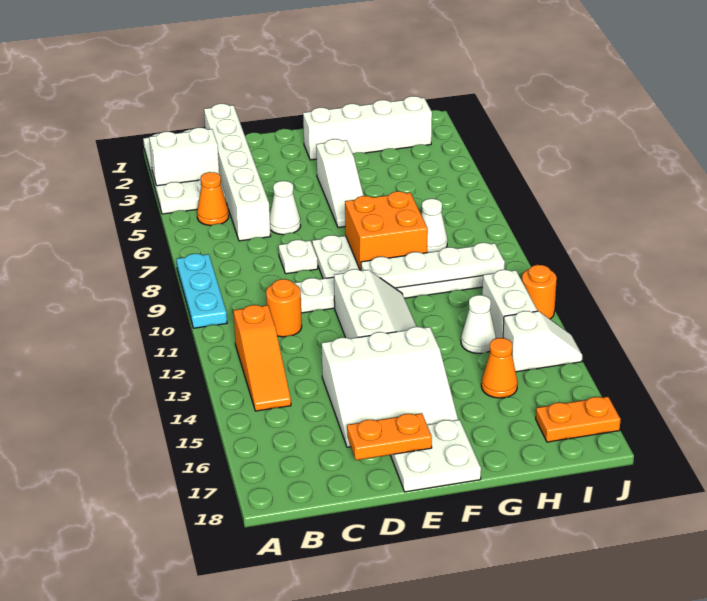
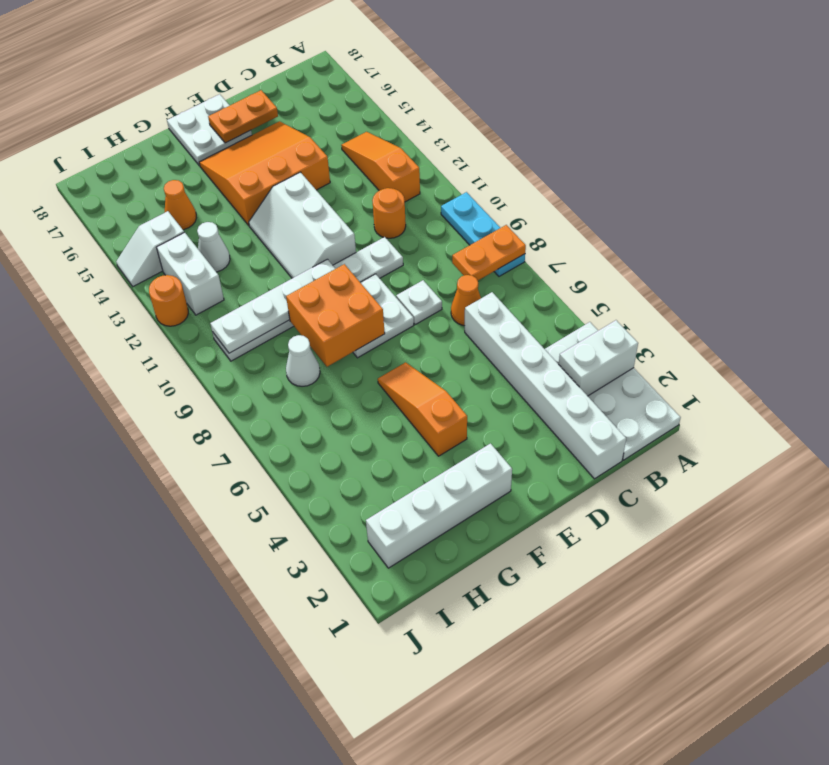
orange cone B5 level 1 -> orange cone C7 level 1
white cone D6 level 1 -> none
white slope D14:F16 level 1 top 14 -> orange slope D14:F16 level 1 top 14
white slope F4:F6 level 1 top 4 -> orange slope F4:F6 level 1 top 4
orange plate I17:J17 level 1 -> orange plate A8:B8 level 2

